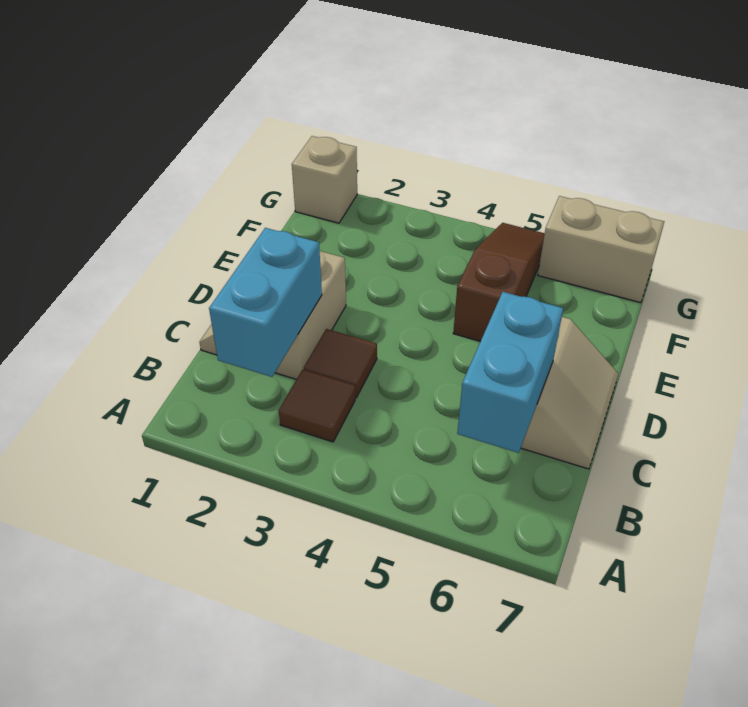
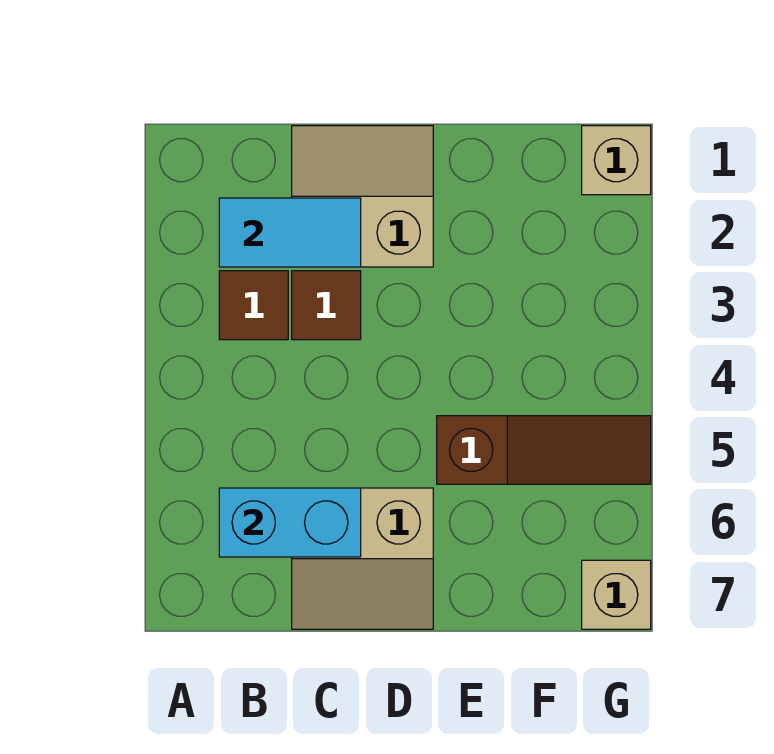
cyan brick B2:C2 level 2 -> cyan tile B2:C2 level 2
tan brick G6:G7 level 1 -> tan brick G7 level 1

